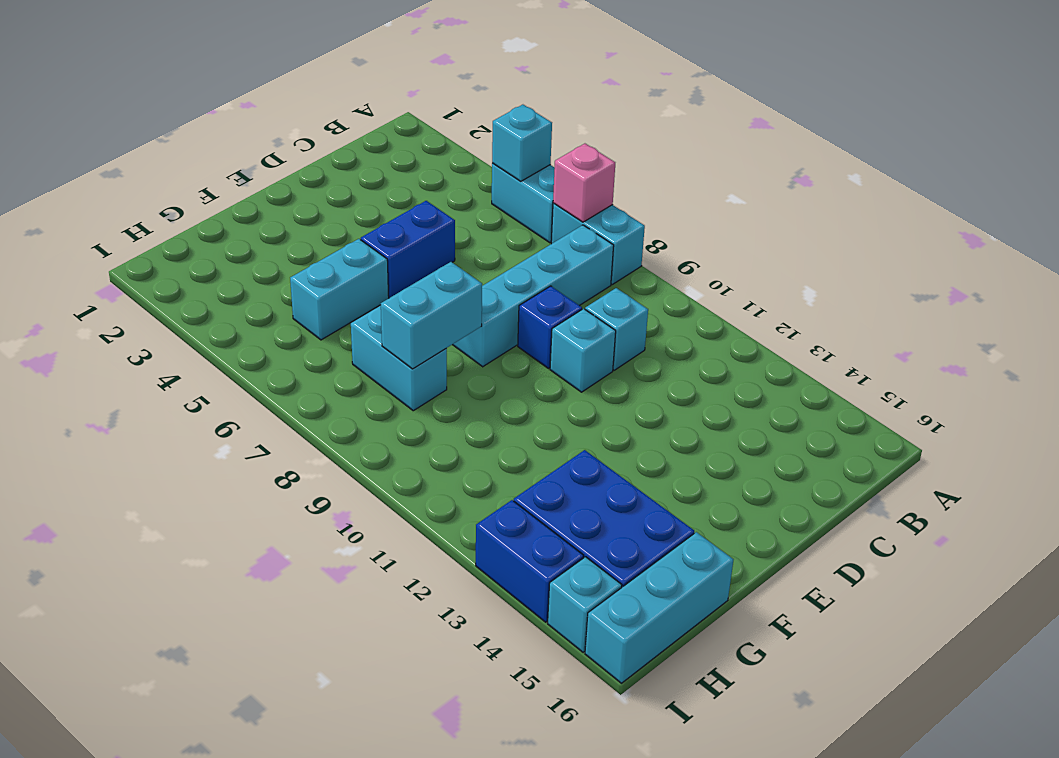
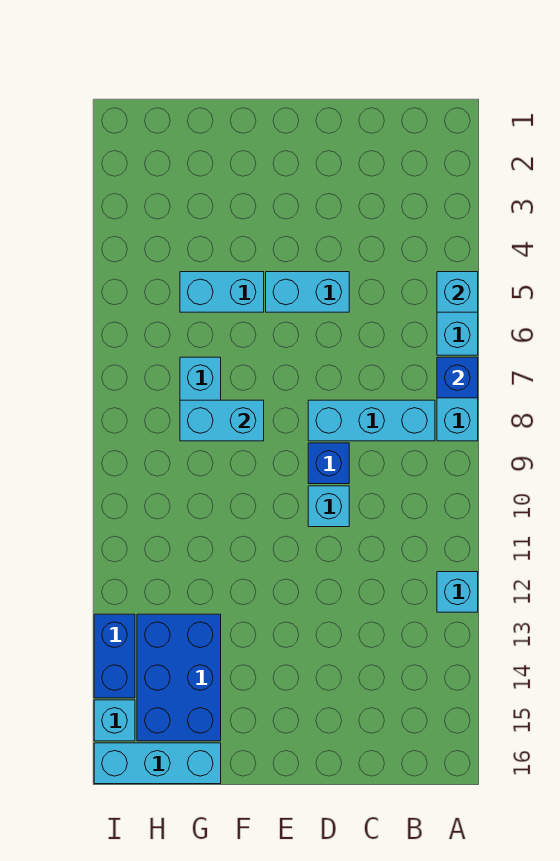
pink brick A7 level 2 -> blue brick A7 level 2
cyan brick B8:E8 level 1 -> cyan brick B8:D8 level 1
cyan brick C10 level 1 -> cyan brick A12 level 1
blue brick D5:E5 level 1 -> cyan brick D5:E5 level 1

